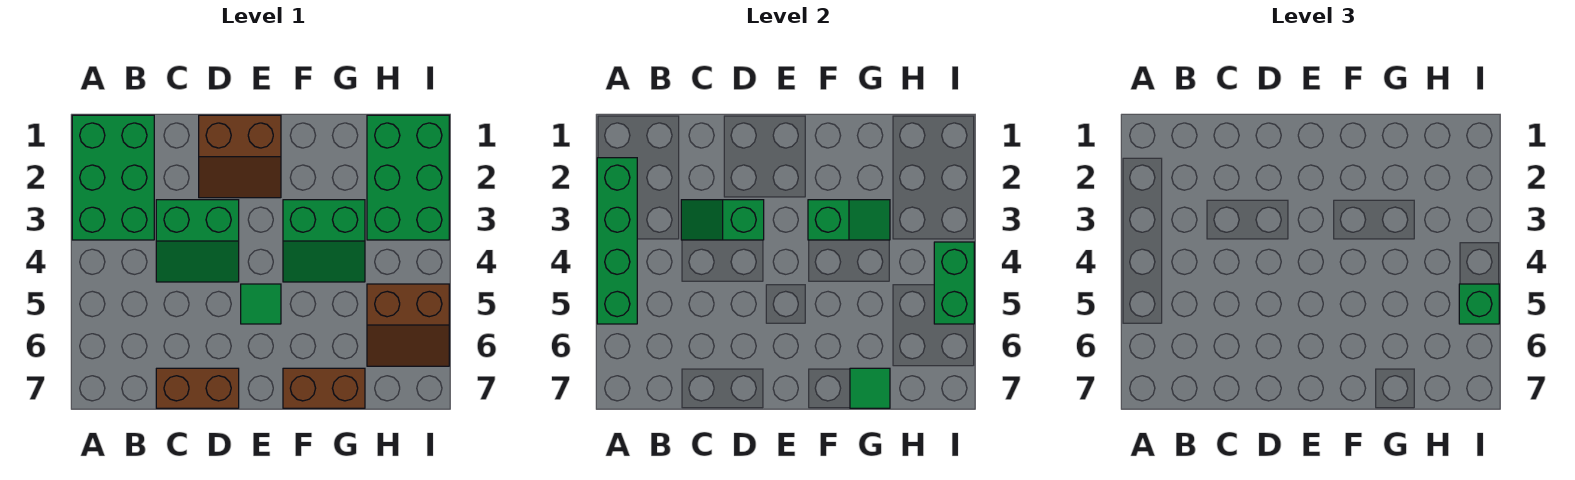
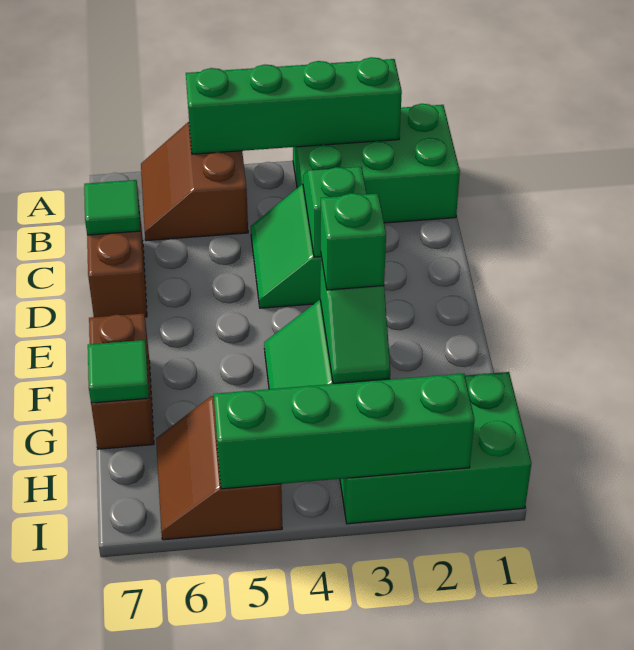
brown slope D1:E2 level 1 top 1 -> brown slope A5:B6 level 1 top 5
green tile E5 level 1 -> green tile C7 level 2
green brick I4:I5 level 2 -> green brick I2:I5 level 2
green brick I5 level 3 -> green brick F3 level 3

